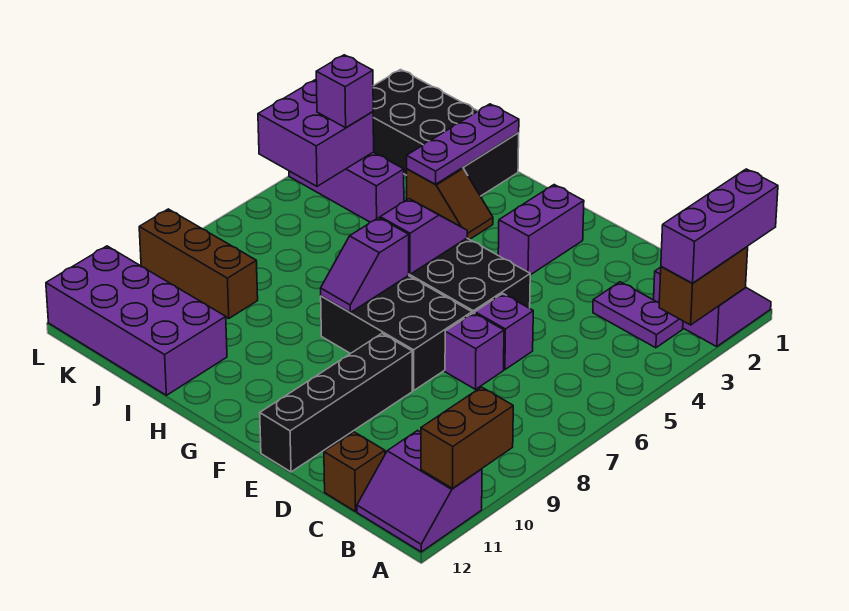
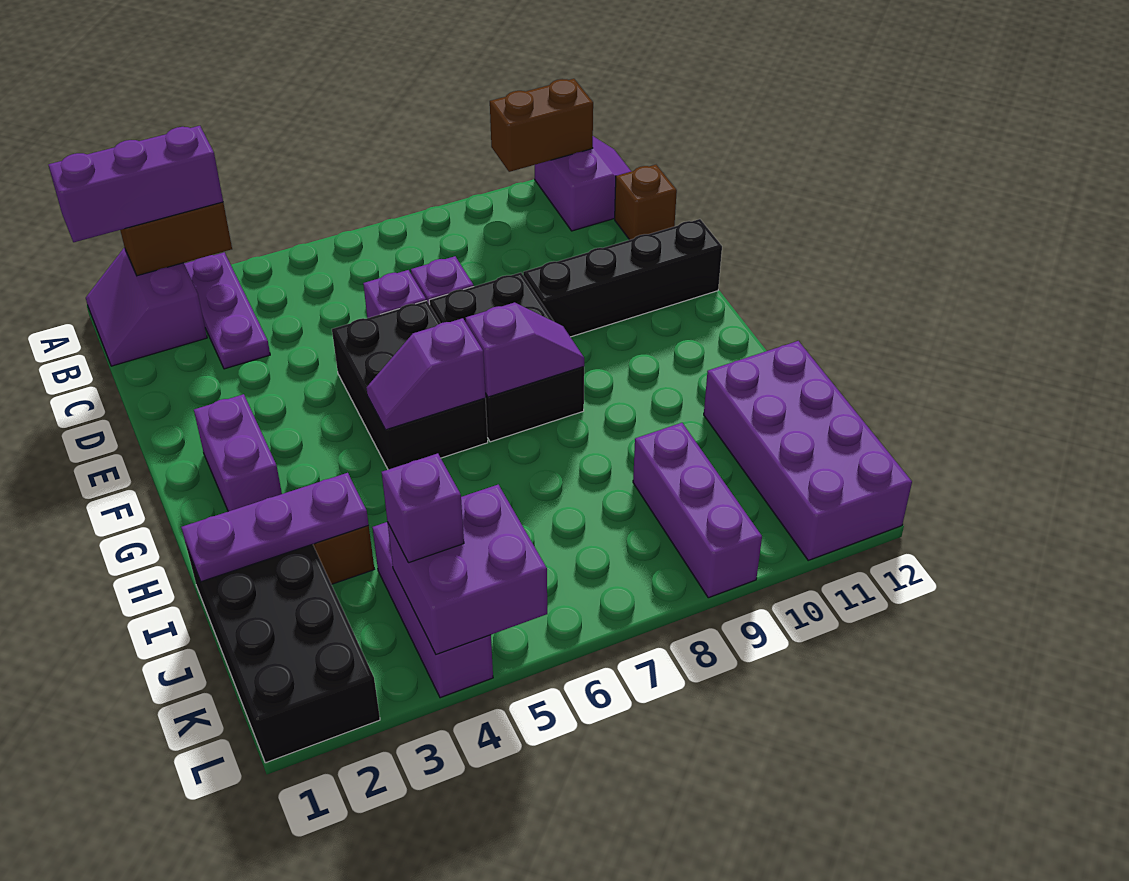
purple plate B3:C3 level 1 -> purple plate A3:C3 level 1
purple brick F2:F3 level 1 -> purple brick F2:G2 level 1
brown brick J9:L9 level 1 -> purple brick J9:L9 level 1

